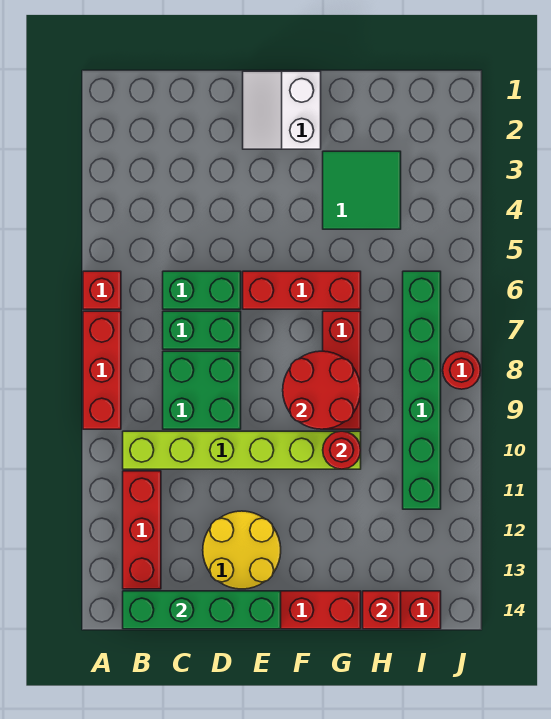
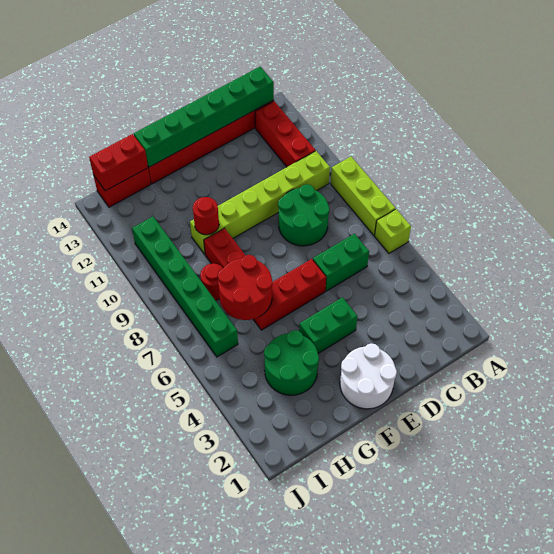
red brick A6 level 1 -> lime brick A6 level 1
red brick A7:A9 level 1 -> lime brick A7:A9 level 1
green brick B14:E14 level 2 -> green brick B14:G14 level 2
green brick C7:D7 level 1 -> green brick E4:F4 level 1
green brick C8:D9 level 1 -> green round brick C8:D9 level 1
yellow round brick D12:E13 level 1 -> none
white slope E1:F2 level 1 top F -> white round brick E1:F2 level 1
red round brick F8:G9 level 2 -> red round brick G6:H7 level 2
green tile G3:H4 level 1 -> green round brick G3:H4 level 1
red brick H14 level 2 -> red brick H14:I14 level 2
red round brick J8 level 1 -> red round brick H8 level 1

